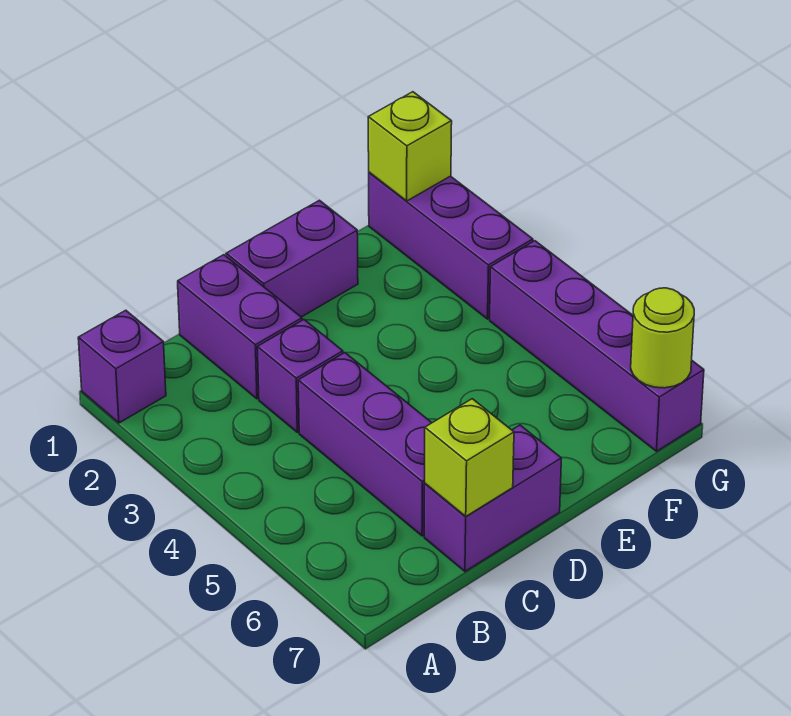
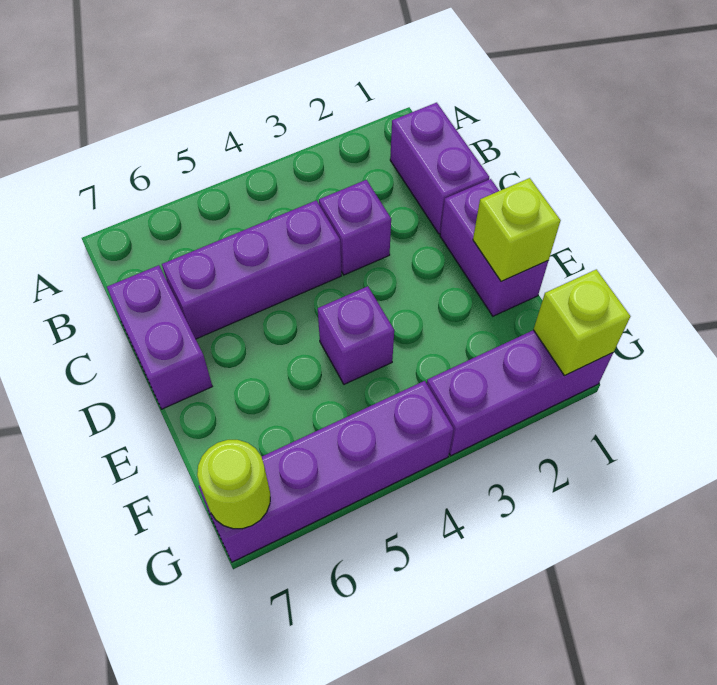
purple brick A1 level 1 -> purple brick E4 level 1
purple brick C1:C2 level 1 -> purple brick B1:C1 level 1
lime brick C7 level 2 -> lime brick E1 level 2

